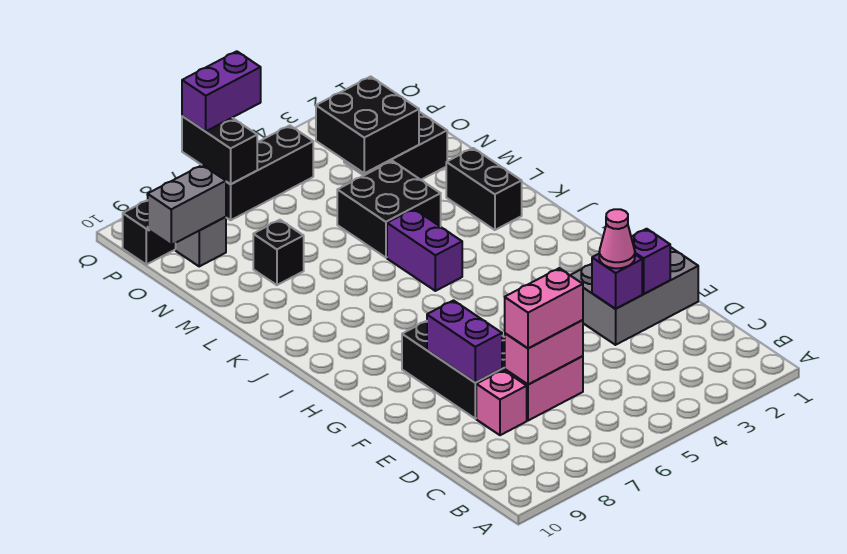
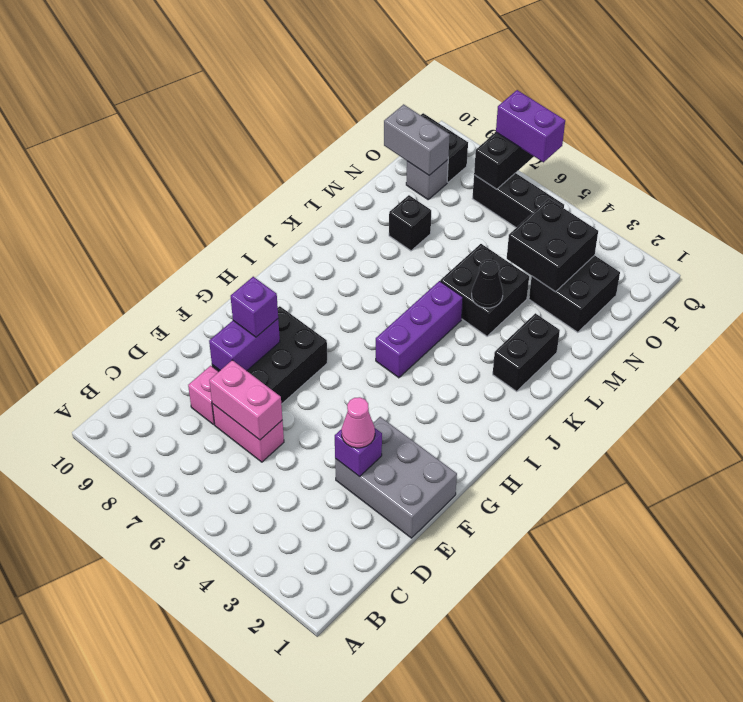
pink brick D6:D7 level 3 -> none
purple brick E2 level 2 -> purple brick F8 level 3
purple brick J5:K5 level 1 -> purple brick I5:K5 level 1
none -> black cone L4 level 2

